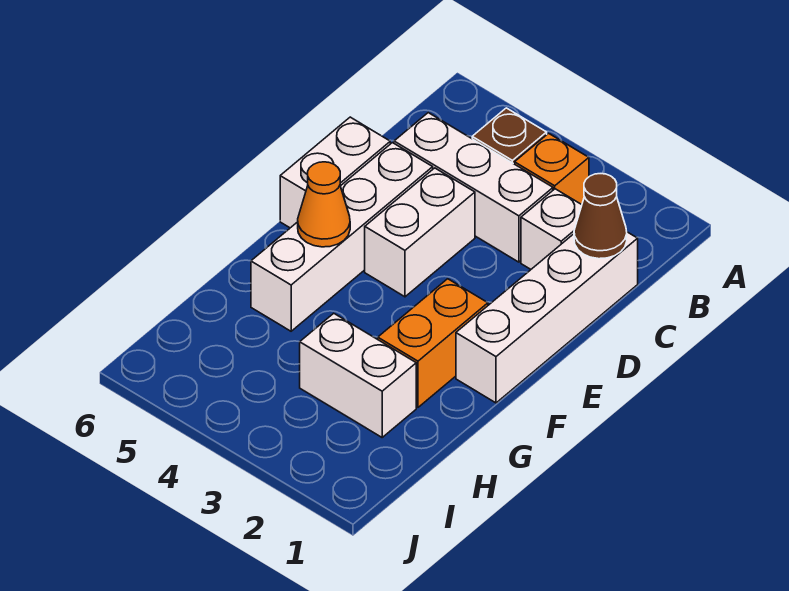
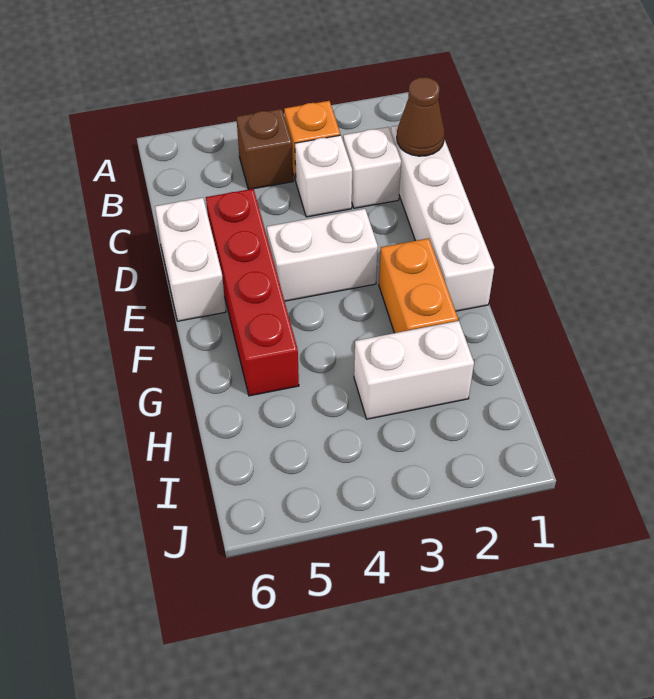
white brick C3:C5 level 1 -> white brick C3 level 1
white brick D4:E4 level 1 -> white brick E3:E4 level 1
white brick D5:G5 level 1 -> red brick D5:G5 level 1
orange cone F5 level 2 -> none

